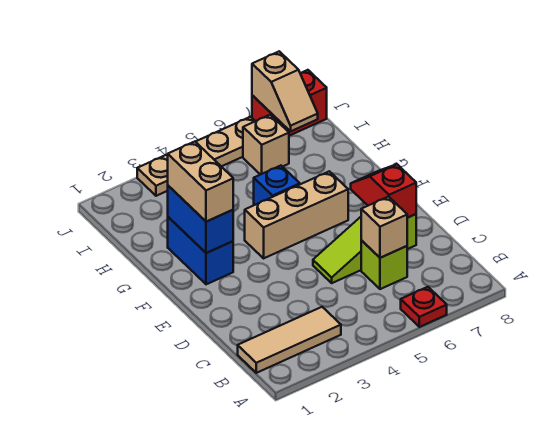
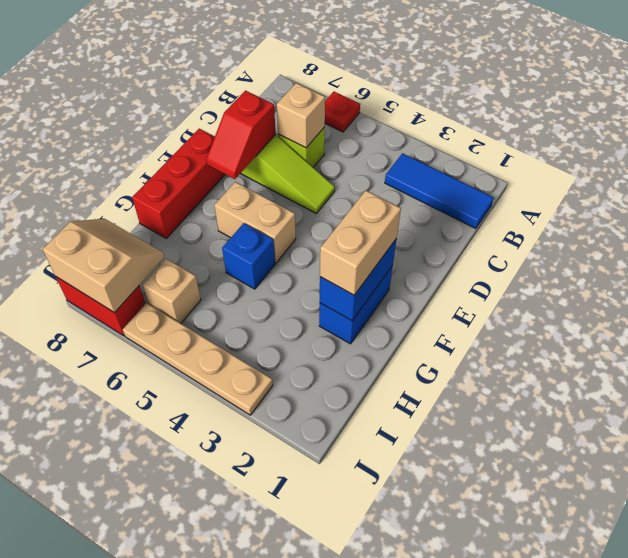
tan tile B1:B3 level 1 -> blue tile B1:B3 level 1
none -> red brick E8:G8 level 1
tan brick F4:F6 level 1 -> tan brick F5:F6 level 1
tan slope I7:J7 level 2 top J -> tan slope I7:J8 level 2 top J

